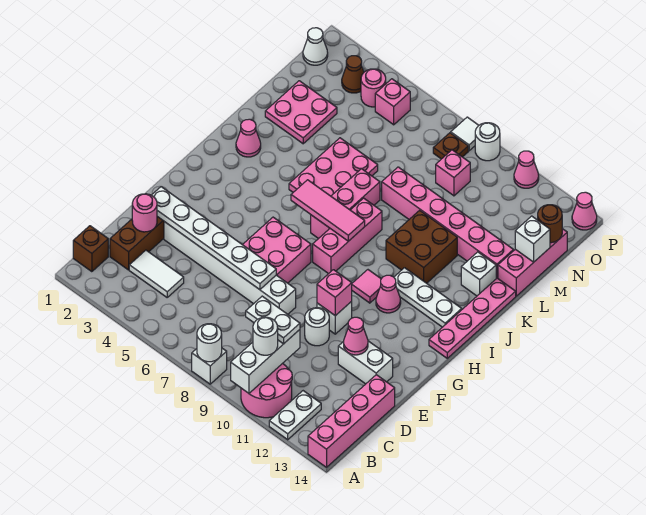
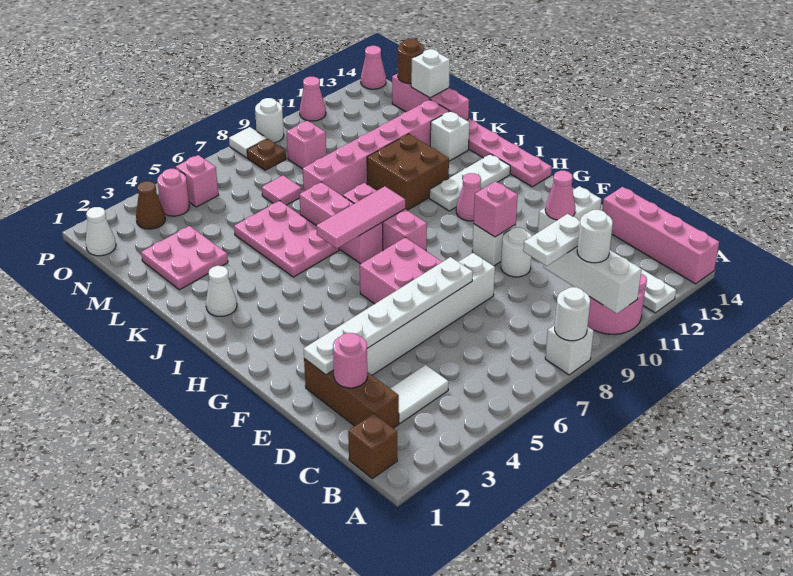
pink tile H10 level 1 -> pink tile M7 level 1
pink cone J2 level 1 -> white cone J2 level 1

